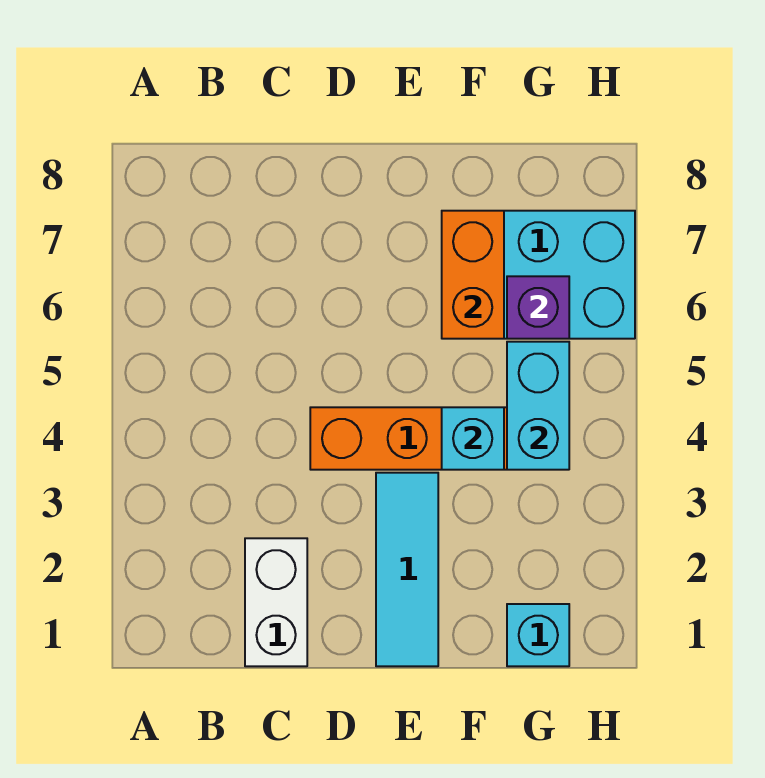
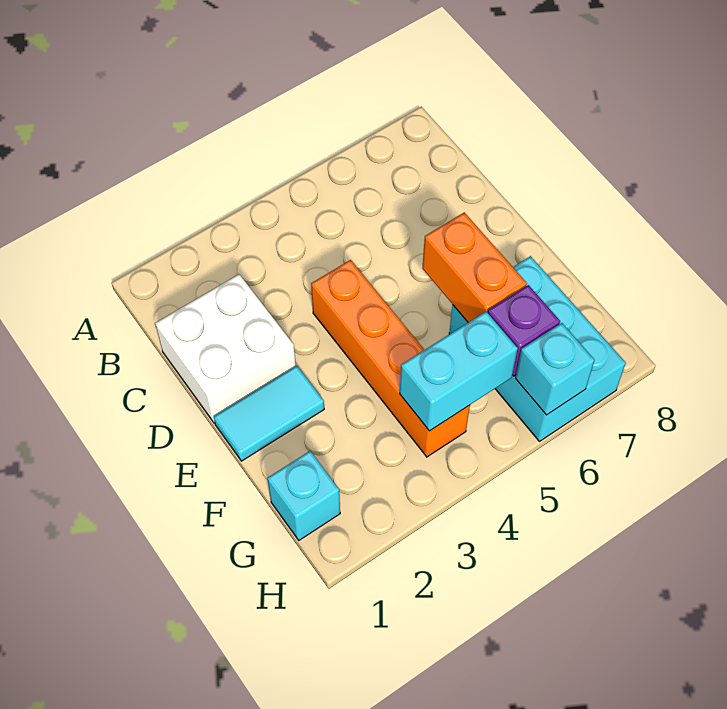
white brick C1:C2 level 1 -> white brick C1:D2 level 1
cyan tile E1:E3 level 1 -> cyan tile E1:E2 level 1
cyan brick F4 level 2 -> cyan brick H6 level 2
orange brick F6:F7 level 2 -> orange brick E6:F6 level 2

